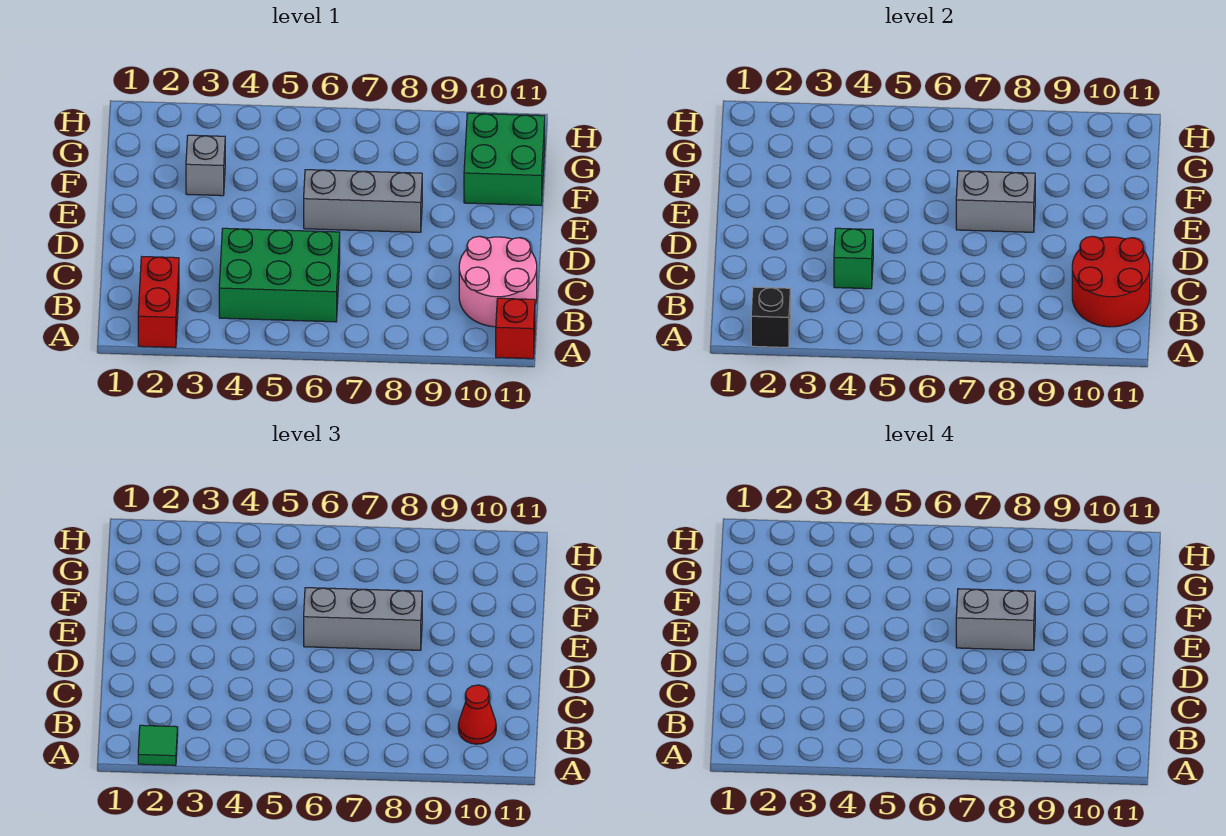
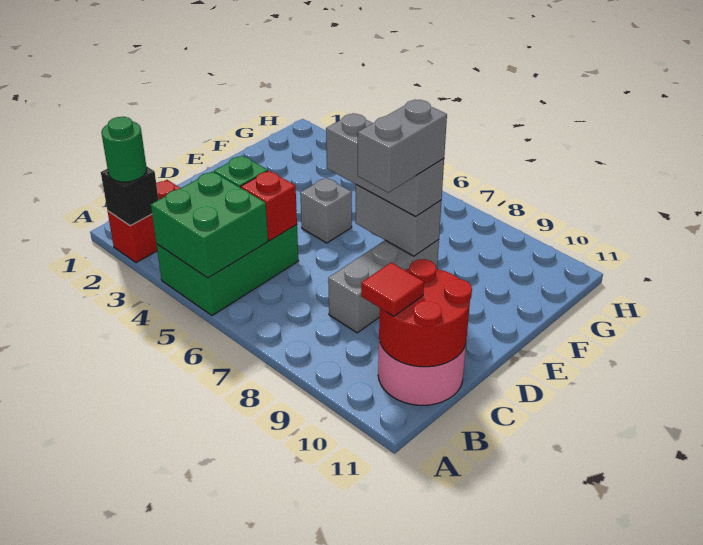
green tile A2 level 3 -> green round brick A2 level 3
red brick A11 level 1 -> red brick C5 level 2
green brick B4:C6 level 1 -> green brick A4:C5 level 1
red cone B10 level 3 -> red tile B10 level 3
grey brick E6:E8 level 1 -> grey brick C8:E8 level 1
grey brick E7:E8 level 4 -> grey brick D8:E8 level 4
grey brick F3 level 1 -> grey brick E5 level 1
green brick F10:G11 level 1 -> green brick A4:B5 level 2

